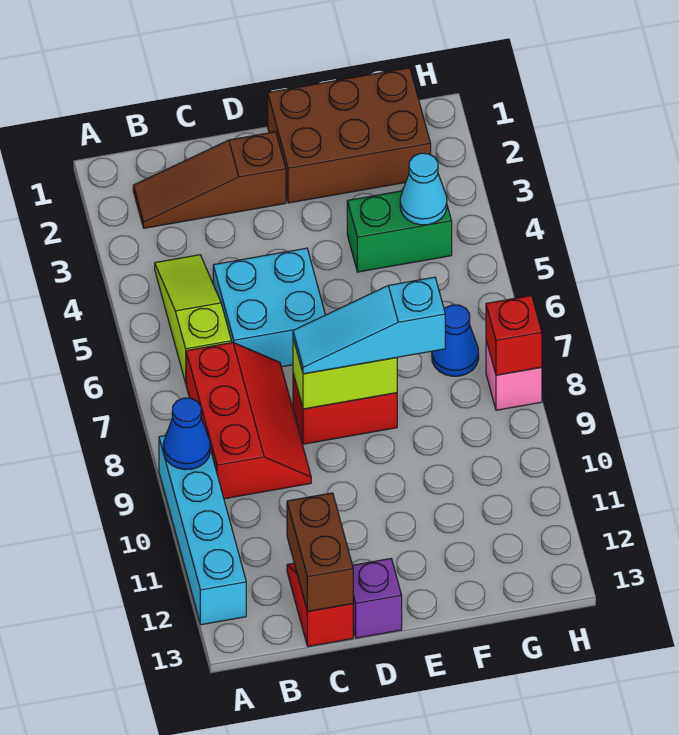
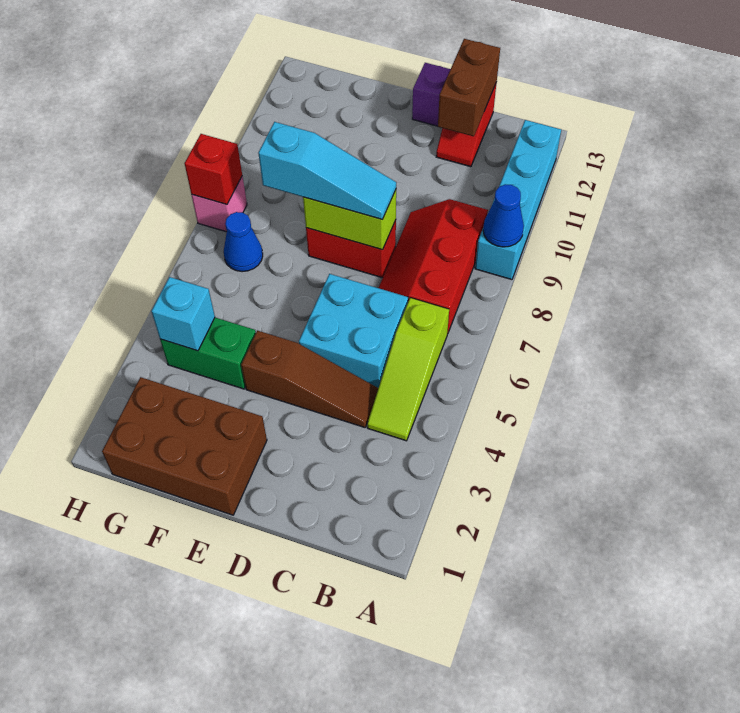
brown slope B2:D2 level 1 top D -> brown slope C4:E4 level 1 top E
cyan cone G4 level 2 -> cyan brick G4 level 2

